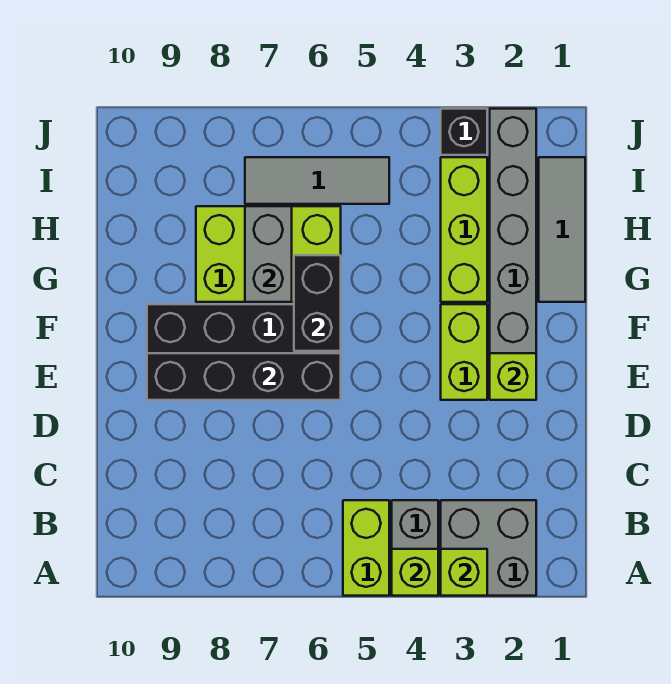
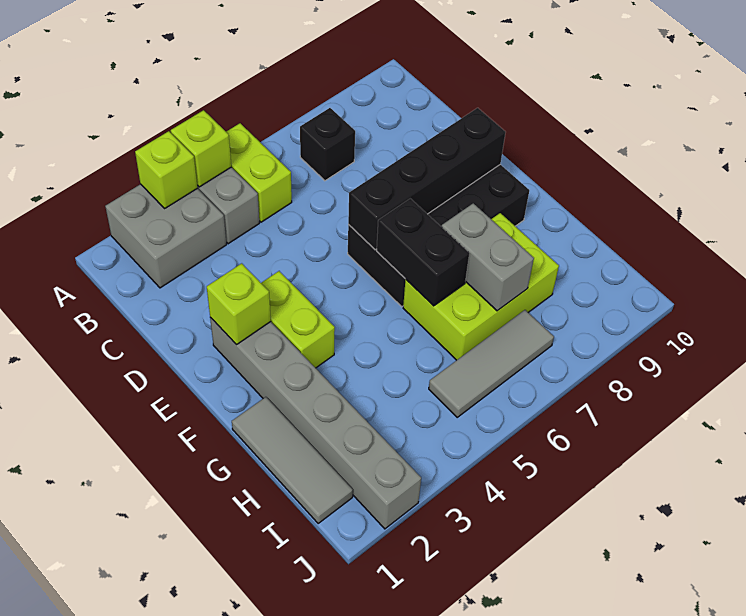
lime brick G3:I3 level 1 -> none
black brick J3 level 1 -> black brick B7 level 1

